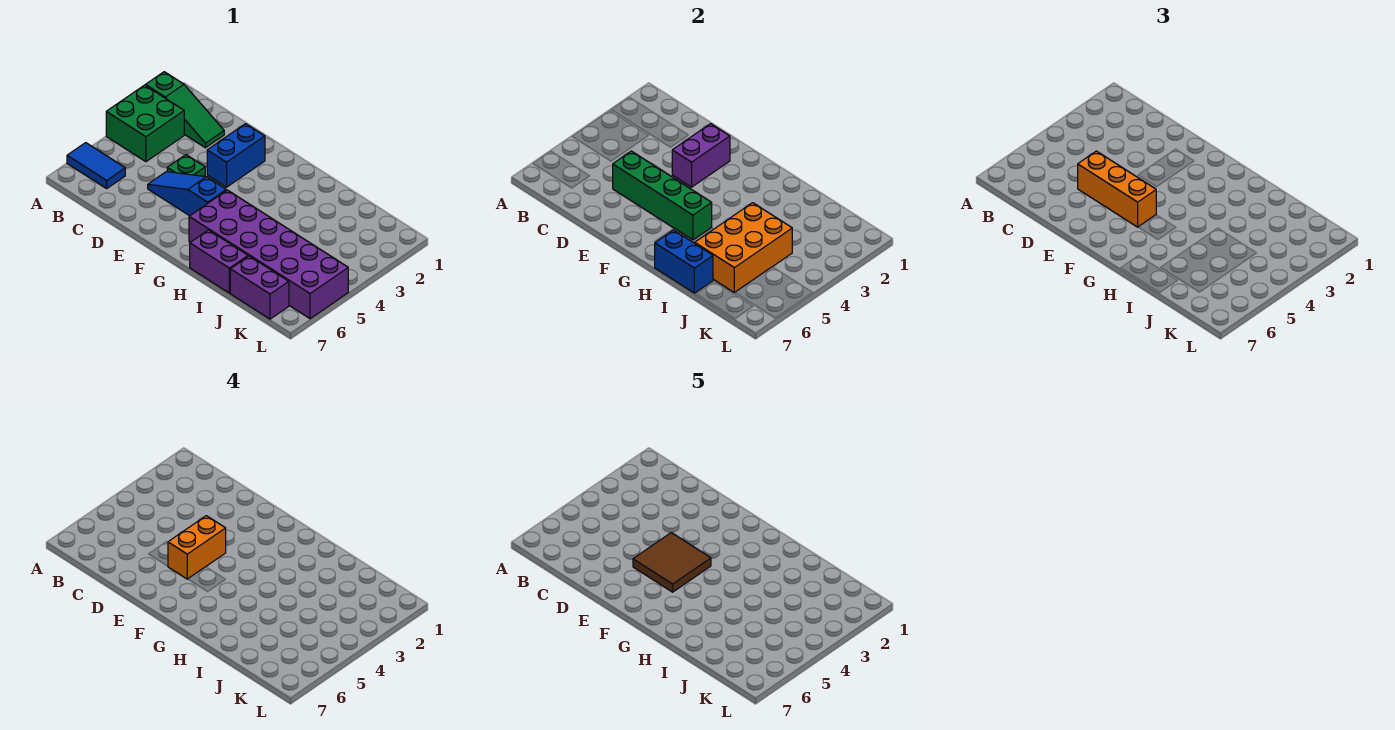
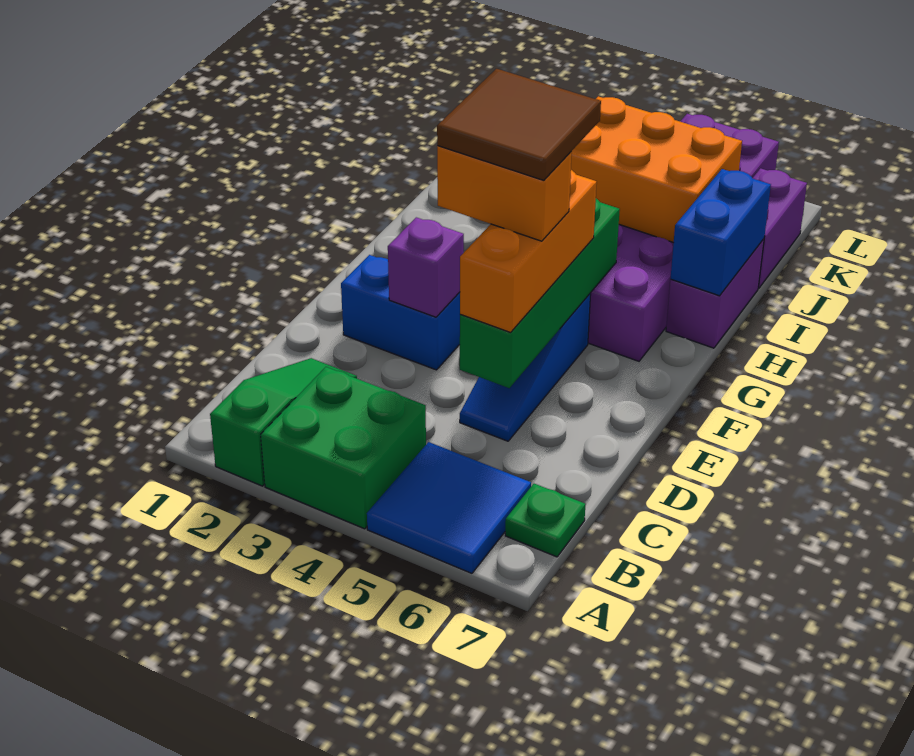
blue tile A6:B6 level 1 -> blue tile A5:B6 level 1
green plate D4 level 1 -> green plate B7 level 1
purple brick E2:E3 level 2 -> purple brick E3 level 2

